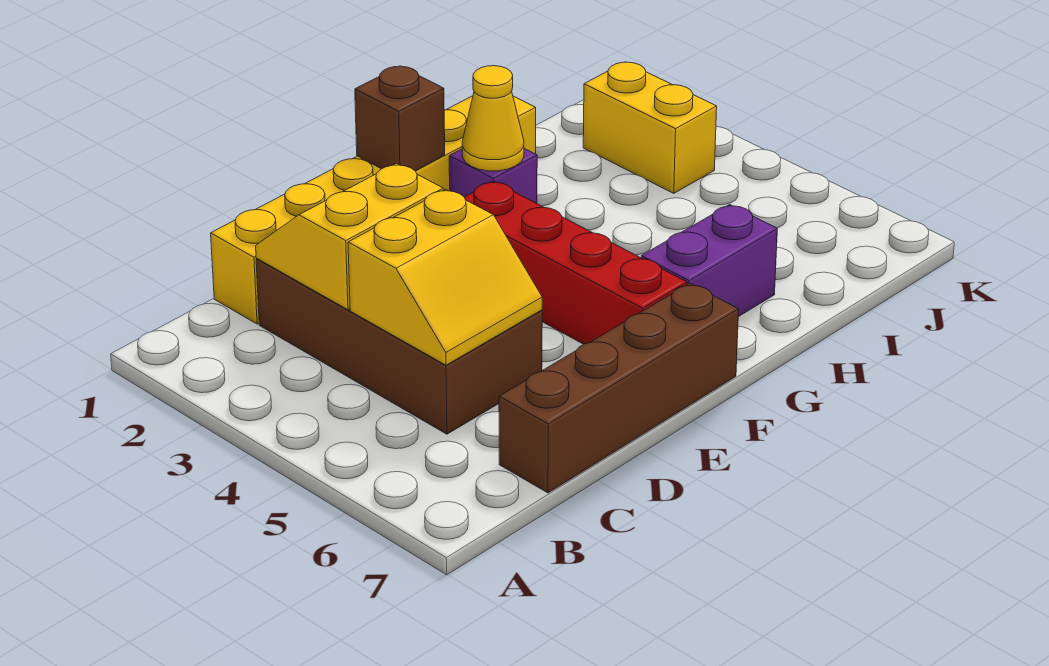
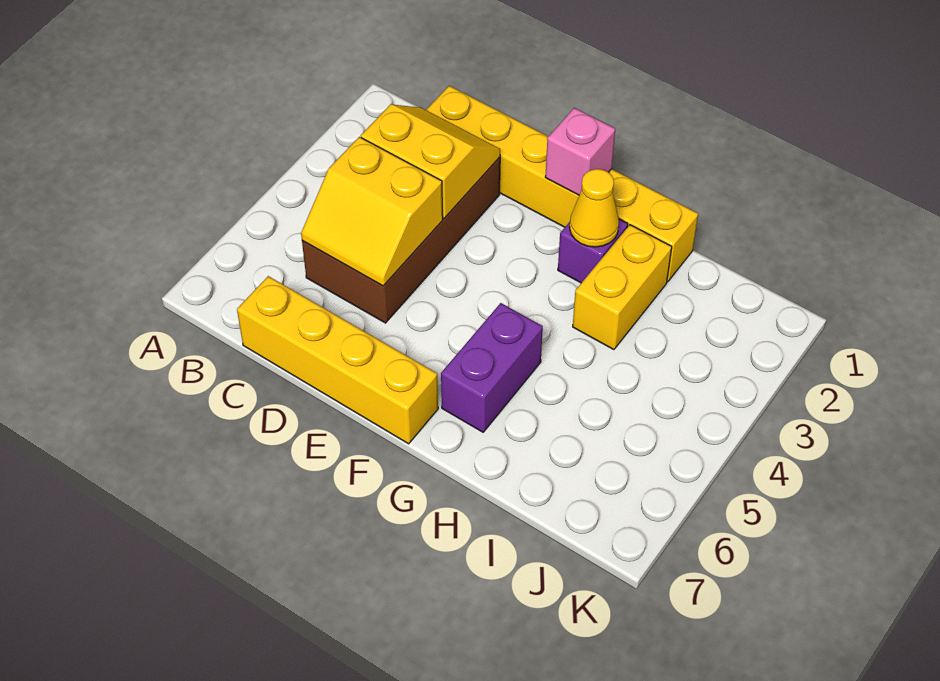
brown brick C7:F7 level 1 -> yellow brick C7:F7 level 1
brown brick F1 level 2 -> pink brick F1 level 2
red brick F3:F6 level 1 -> none
purple brick G6:H6 level 1 -> purple brick G5:G6 level 1
yellow brick J2:J3 level 1 -> yellow brick H2:H3 level 1

